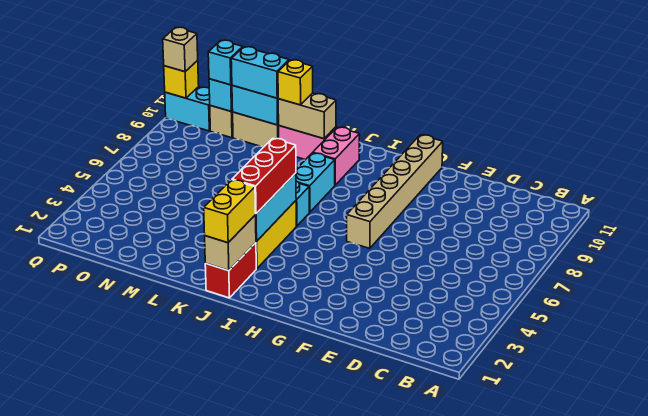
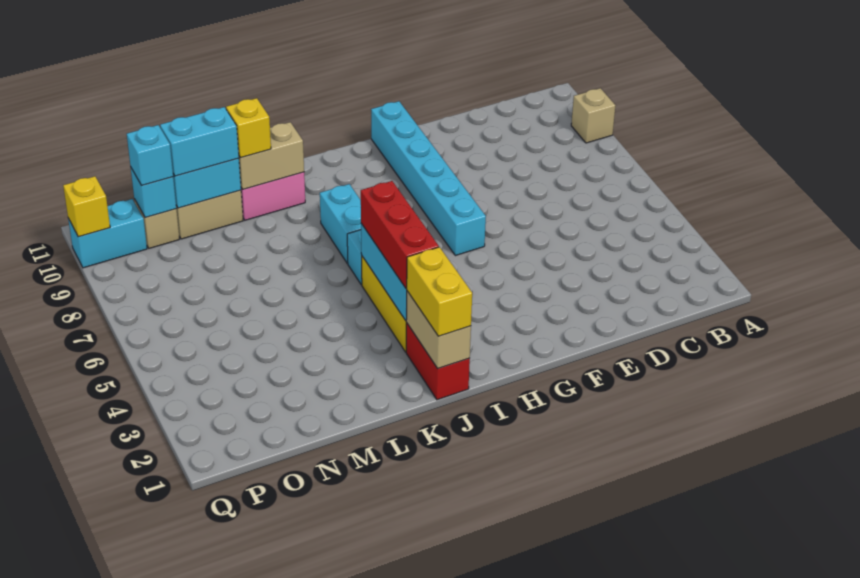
tan brick G6:G11 level 1 -> cyan brick G6:G11 level 1
pink brick J9:J10 level 1 -> none
tan brick Q10 level 3 -> tan brick A9 level 1

